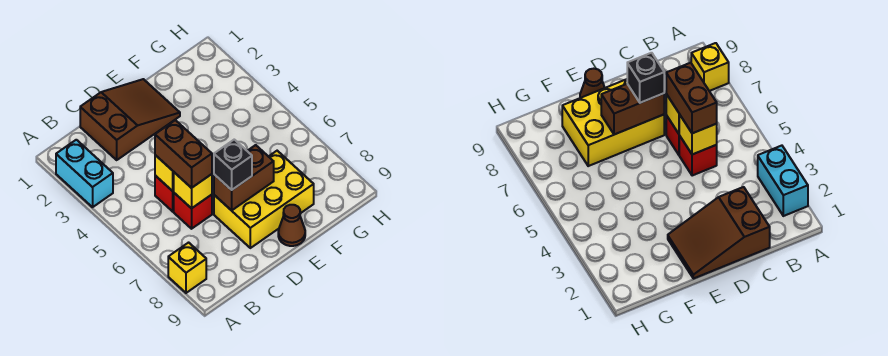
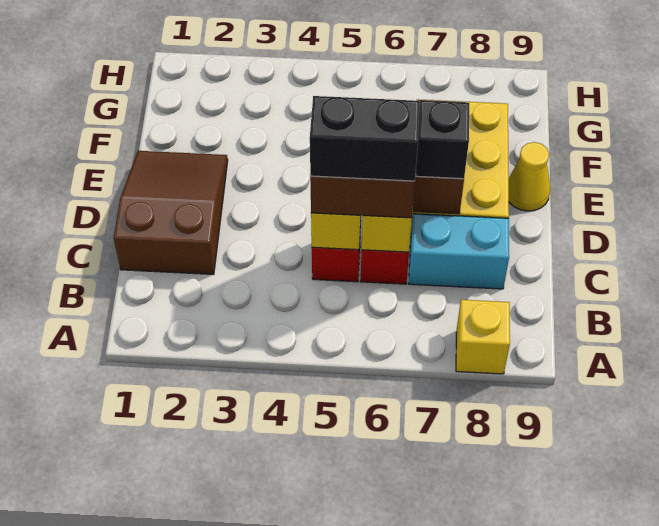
cyan brick A2:A3 level 1 -> cyan brick C7:C8 level 1
none -> black brick C5:C6 level 4
brown cone E9 level 1 -> yellow cone E9 level 1

